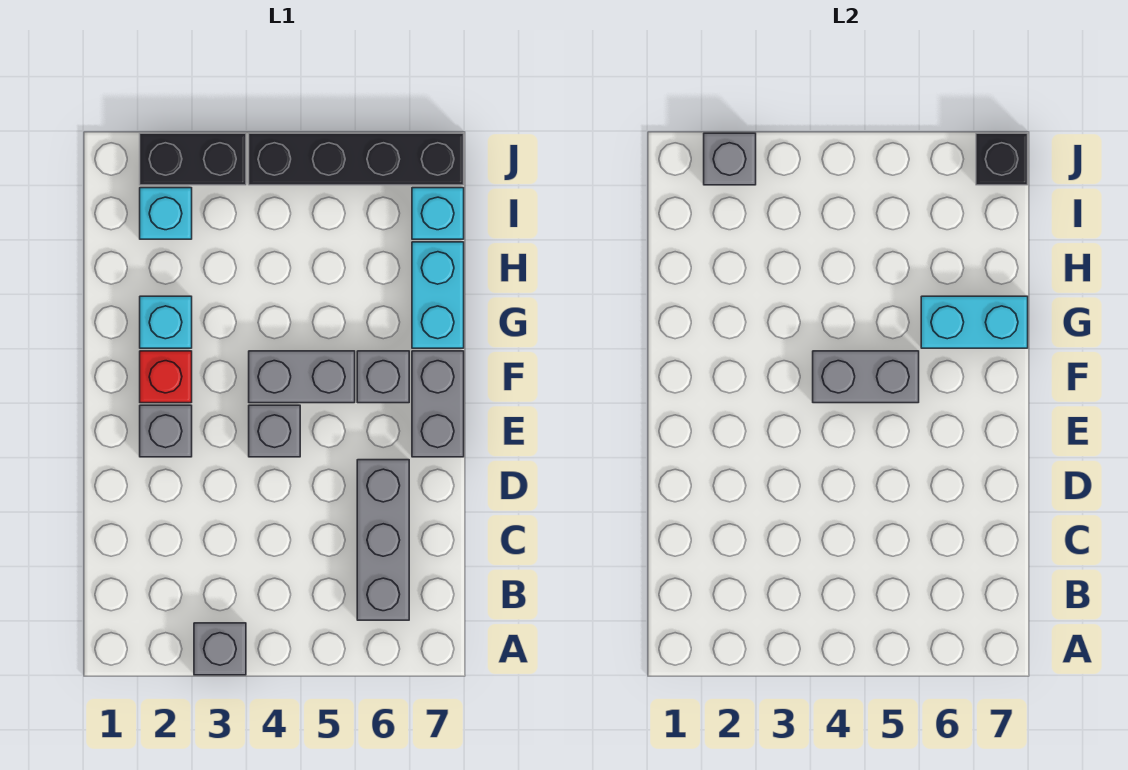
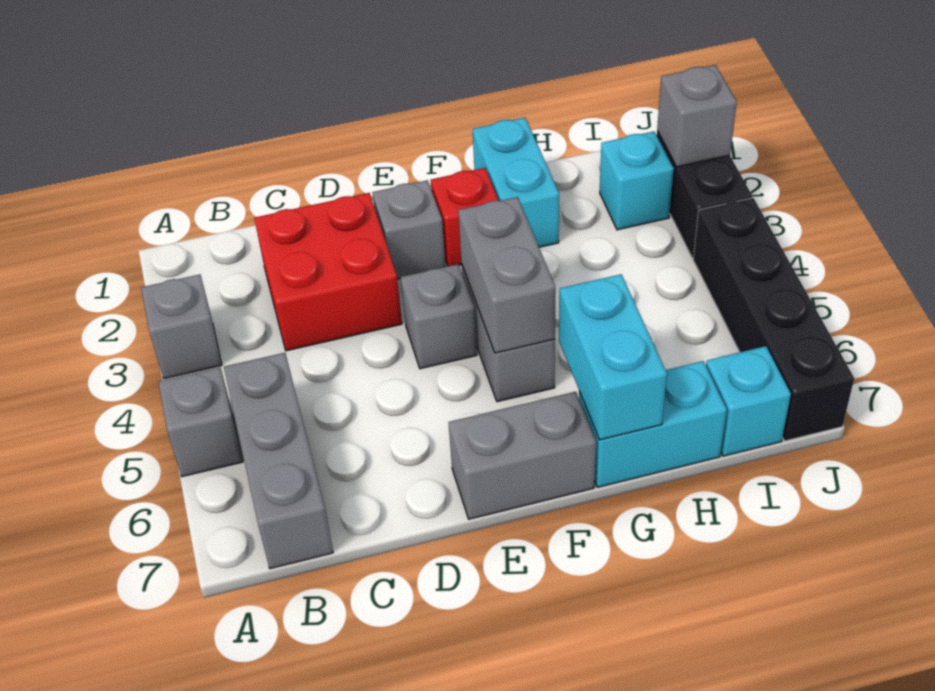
grey brick B6:D6 level 1 -> grey brick B5:B7 level 1
none -> red brick C2:D3 level 1
grey brick F6 level 1 -> grey brick A5 level 1
cyan brick G2 level 1 -> cyan brick G1:G2 level 1
black brick J7 level 2 -> none

